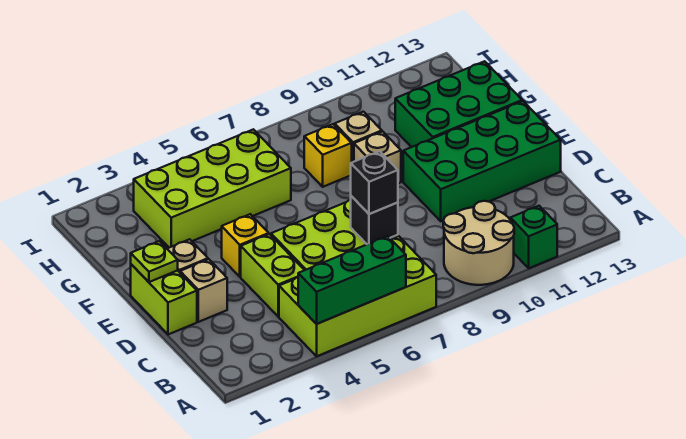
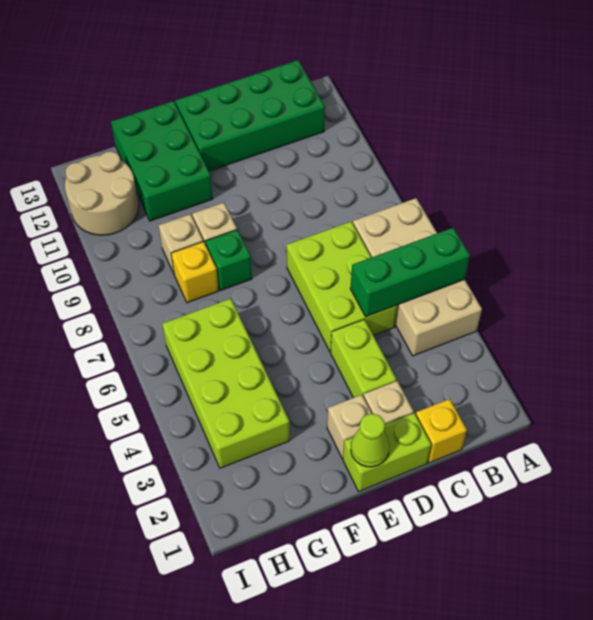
lime brick A4:B7 level 1 -> tan brick A4:B7 level 1
green brick A4:A6 level 2 -> green brick A5:C5 level 2
tan round brick A9:B10 level 1 -> tan round brick H11:I12 level 1
green brick A11 level 1 -> green brick F8 level 1
lime brick C4:D4 level 1 -> lime brick D3:D4 level 1
black brick C7 level 2 -> none
black brick C7 level 3 -> none
green brick D10:E13 level 1 -> green brick B12:E13 level 1
lime plate E1 level 2 -> lime cone E1 level 2
yellow brick E4 level 1 -> yellow brick C1 level 1

